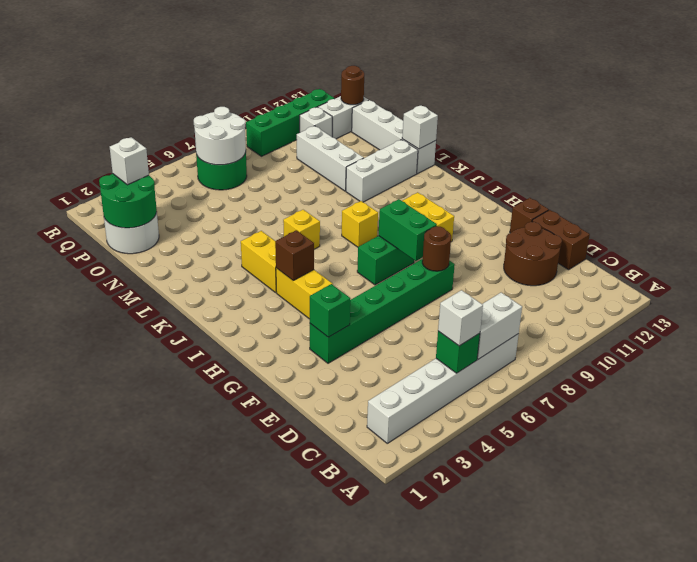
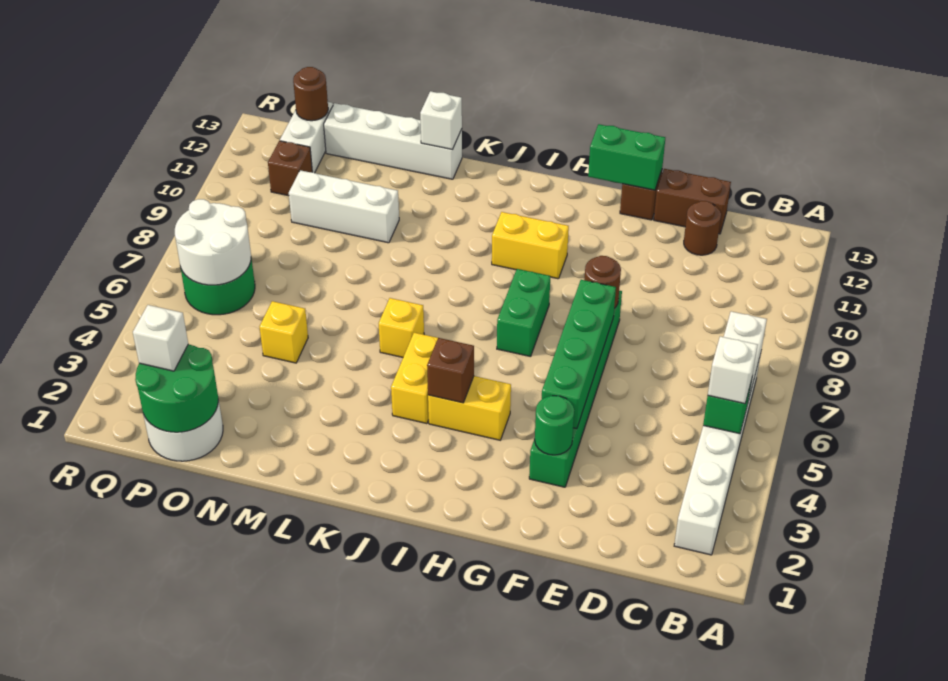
brown round brick D11:E12 level 1 -> brown round brick D12 level 1
green brick F3 level 2 -> green round brick F3 level 2
green brick G8:H8 level 2 -> green brick F13:G13 level 2
yellow brick J4:K4 level 1 -> yellow brick J4:J5 level 1
yellow brick J8 level 1 -> yellow brick N5 level 1
white brick L10:L12 level 1 -> none
white brick P11 level 1 -> brown brick P11 level 1
green brick Q9:Q12 level 1 -> green brick F4:F7 level 2

